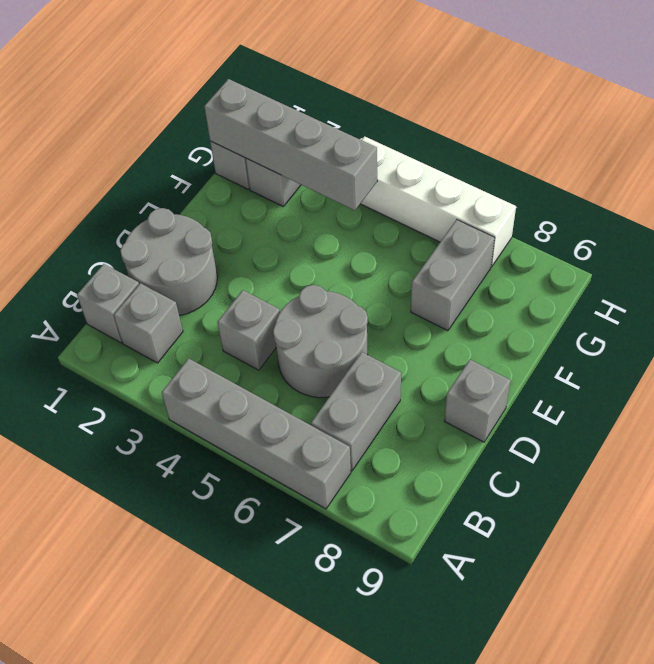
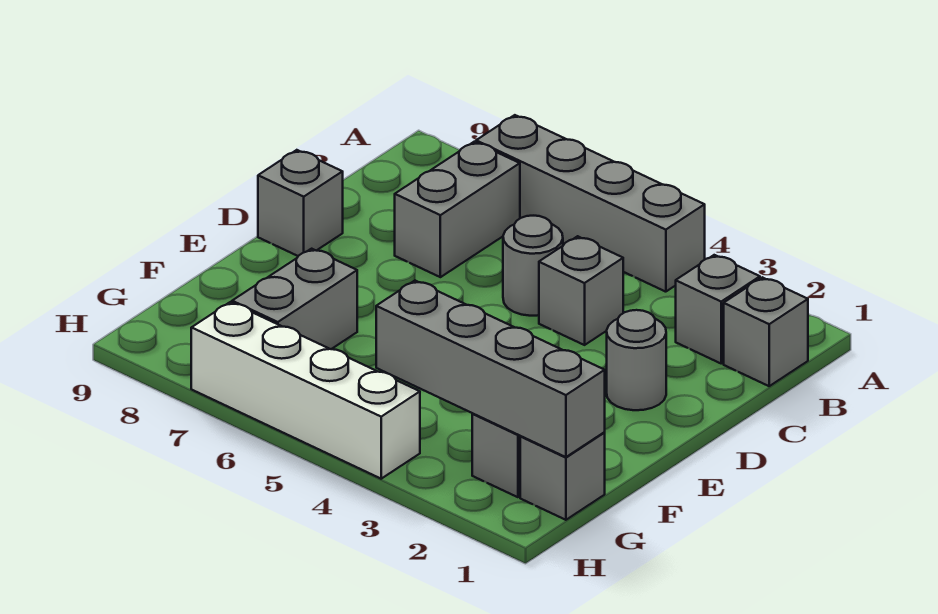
grey round brick C1:D2 level 1 -> grey round brick D2 level 1
grey round brick C5:D6 level 1 -> grey round brick C5 level 1

